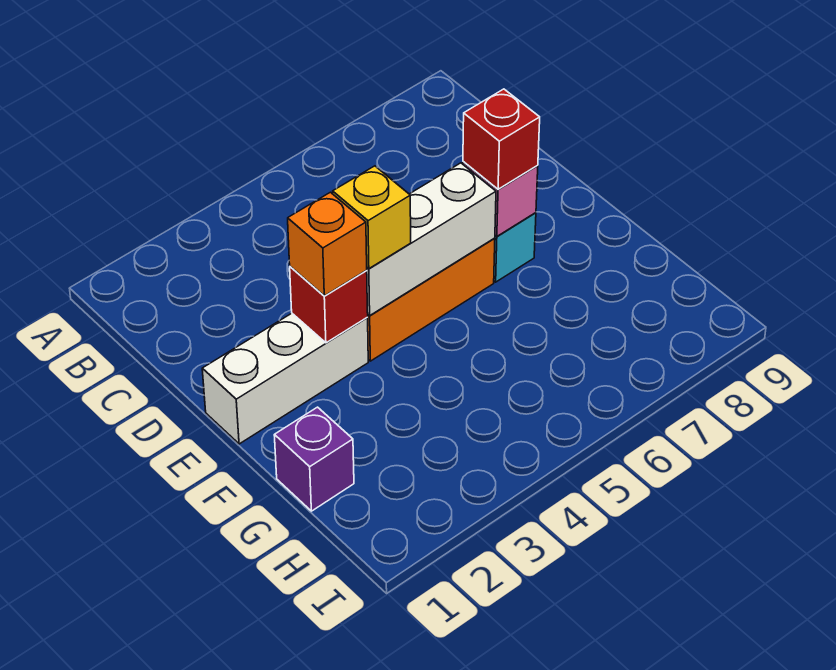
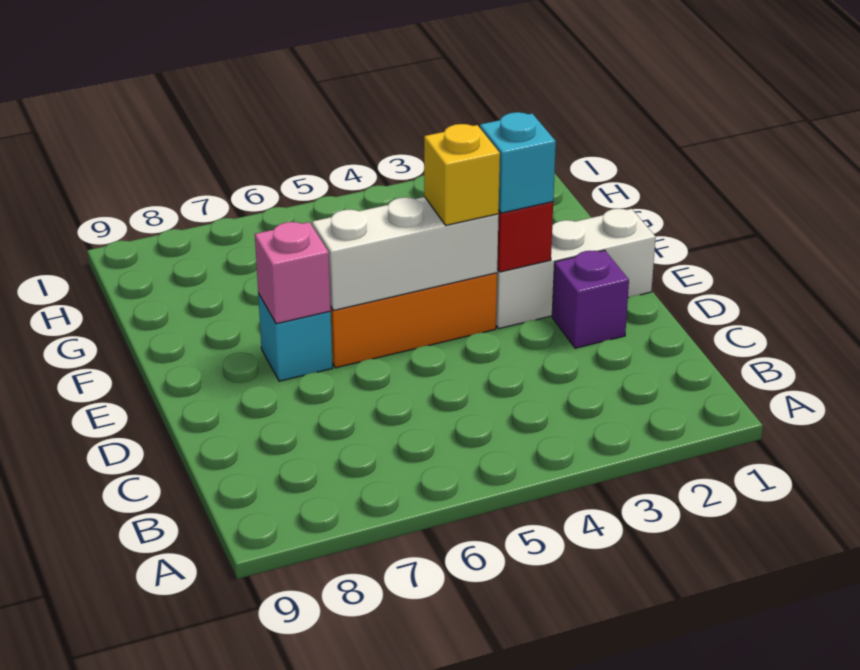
orange brick E3 level 3 -> cyan brick E3 level 3
red brick E7 level 3 -> none
purple brick G1 level 1 -> purple brick D2 level 1

